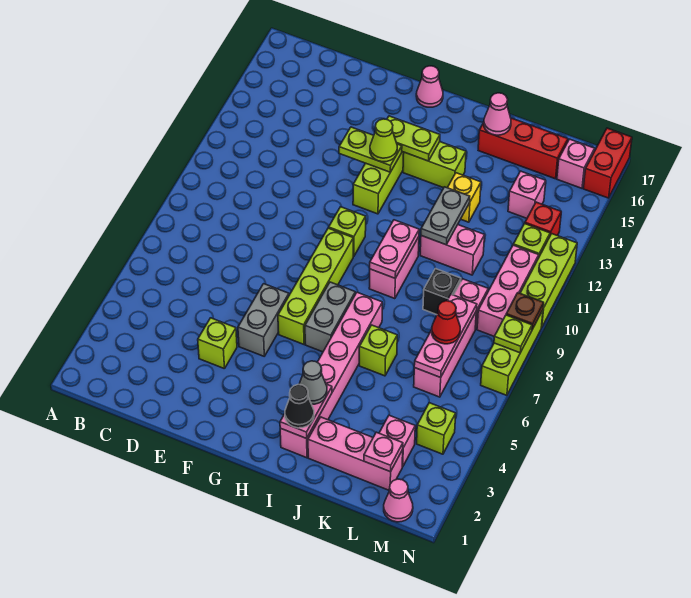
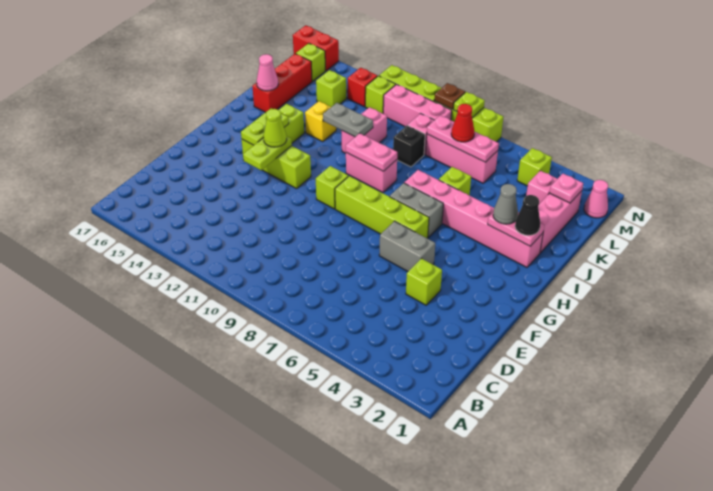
pink cone G17 level 1 -> none
pink brick L14 level 1 -> lime brick L14 level 1
pink brick M16 level 1 -> lime brick M16 level 1

